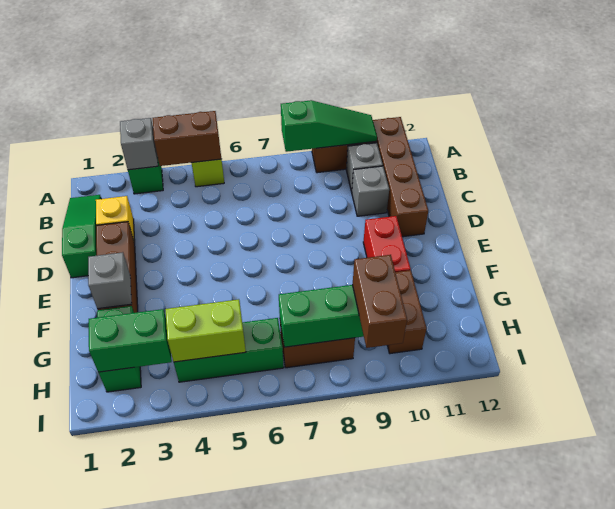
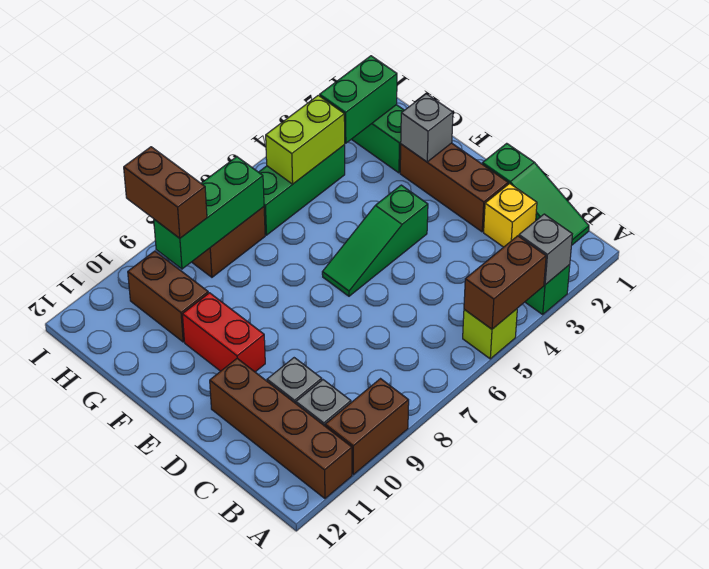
green slope A8:A10 level 2 top 8 -> green slope E4:E6 level 1 top 4

